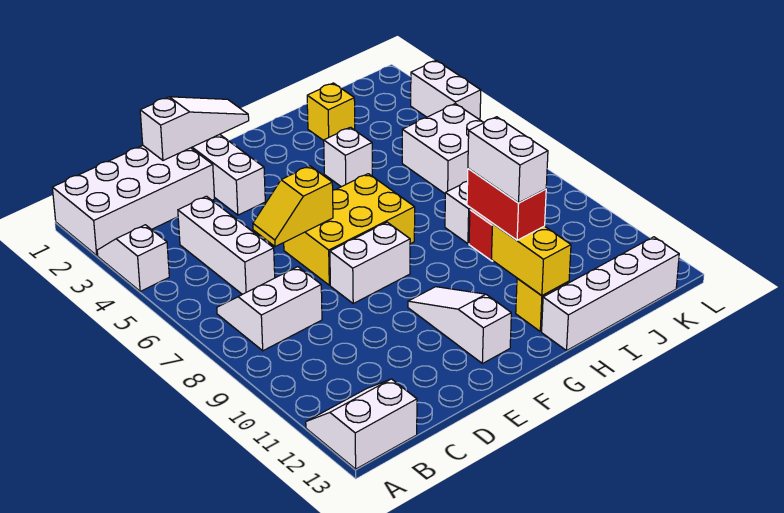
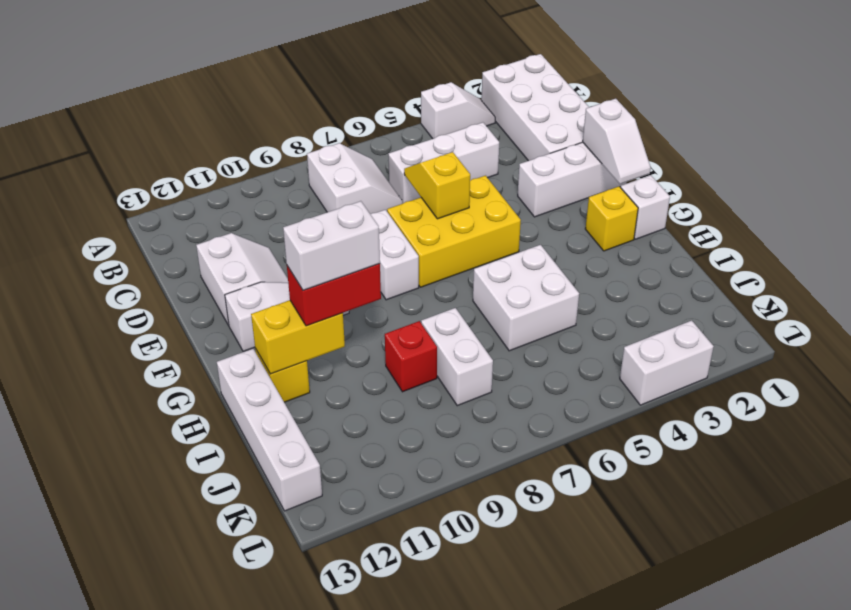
white slope A12:B13 level 1 top 13 -> white slope D11:E12 level 1 top 12
white slope D1:F1 level 2 top D -> white slope E1:F1 level 2 top E
yellow brick E6:G7 level 1 -> yellow brick E5:F7 level 1
white brick H4 level 1 -> white brick G1 level 1
yellow brick I2 level 1 -> yellow brick G2 level 1
white brick J5:K6 level 1 -> white brick H5:I6 level 1

